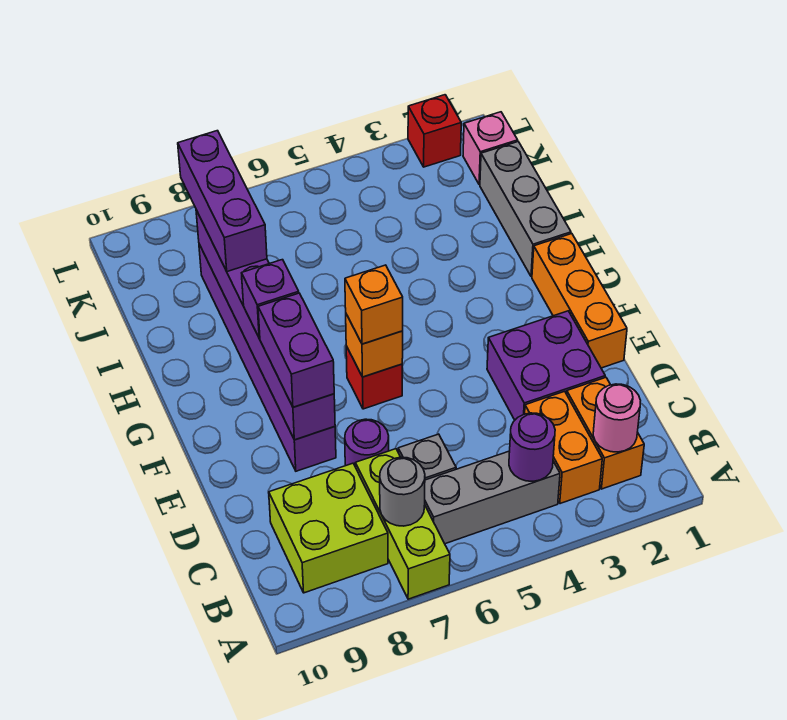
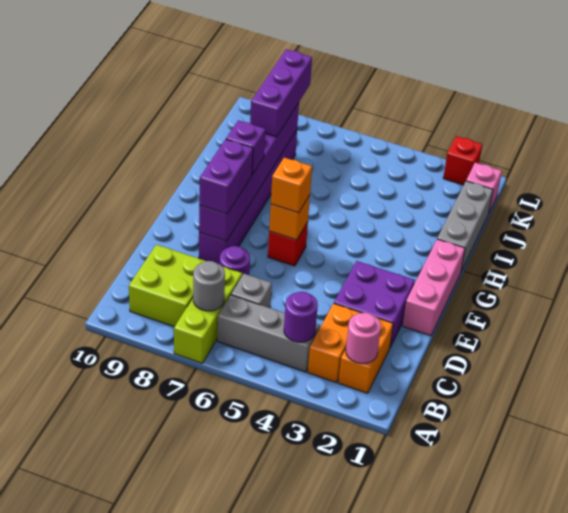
orange brick E1:G1 level 1 -> pink brick E1:G1 level 1

